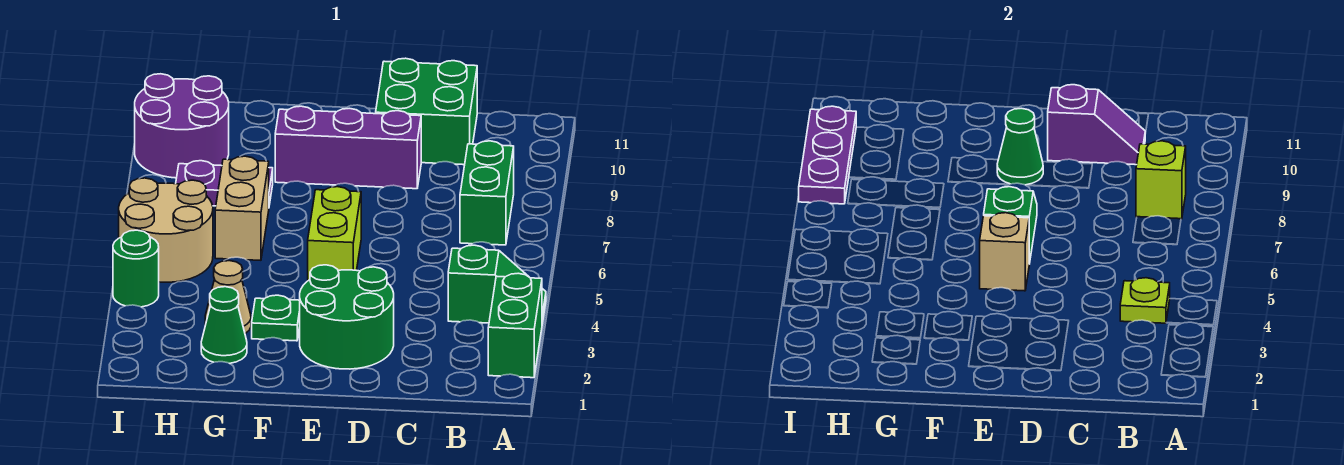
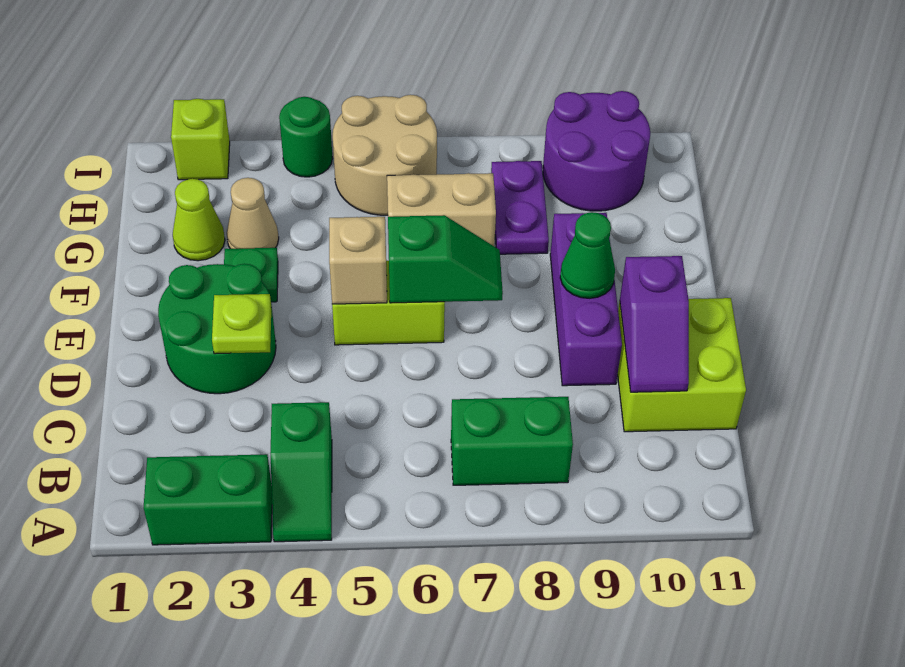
lime plate B4 level 2 -> lime plate D3 level 2
lime brick B8 level 2 -> lime brick I2 level 1
green brick C10:D11 level 1 -> lime brick C10:D11 level 1
green cone G2 level 1 -> lime cone G2 level 1
purple plate I8:I10 level 2 -> none

